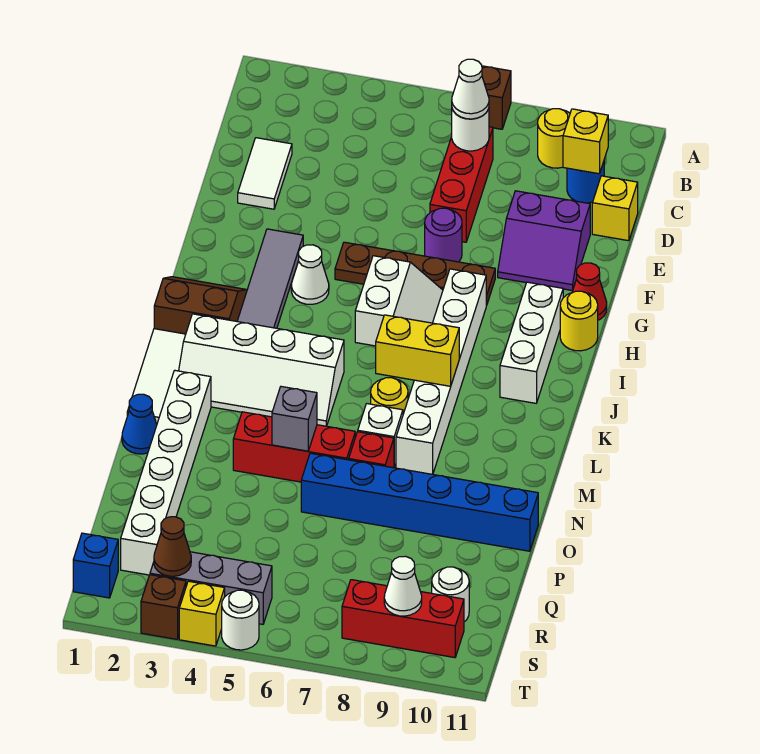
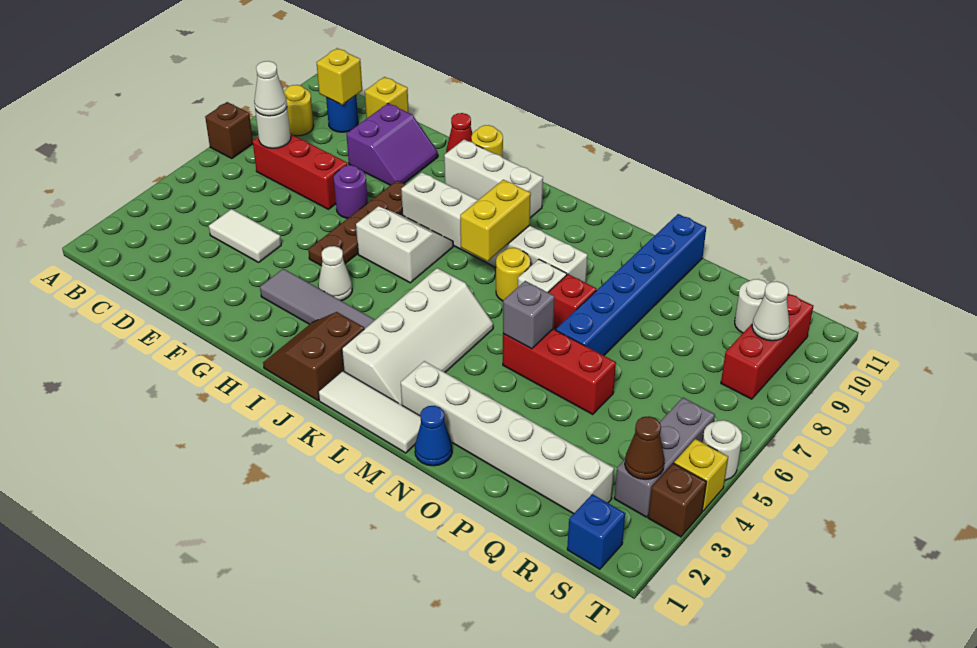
white tile D2:E2 level 1 -> white tile D4:E4 level 1
red brick N4:N6 level 1 -> red brick N5:P5 level 1

